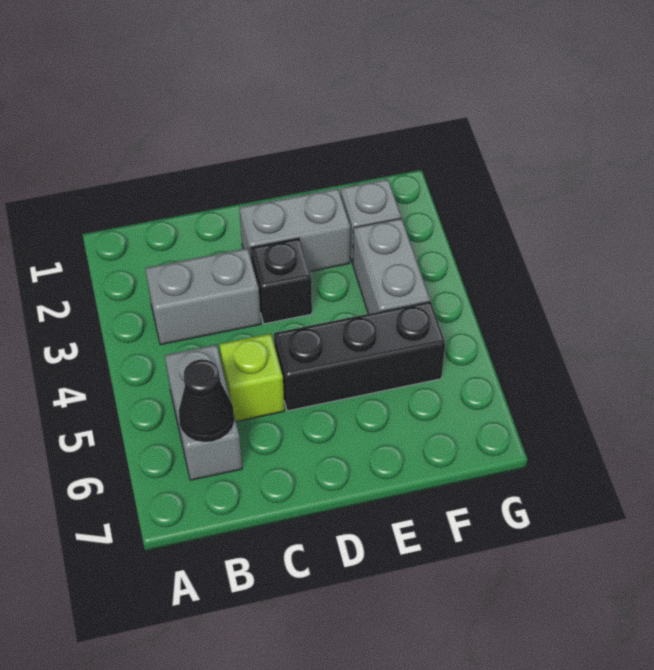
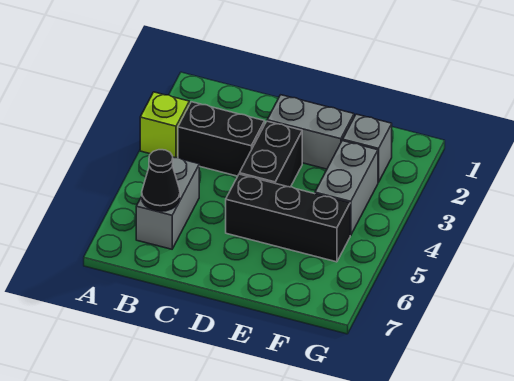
grey brick B3:C3 level 1 -> black brick B3:C3 level 1
lime brick C5 level 1 -> lime brick A3 level 1
black brick D3 level 1 -> black brick D3:D4 level 1

